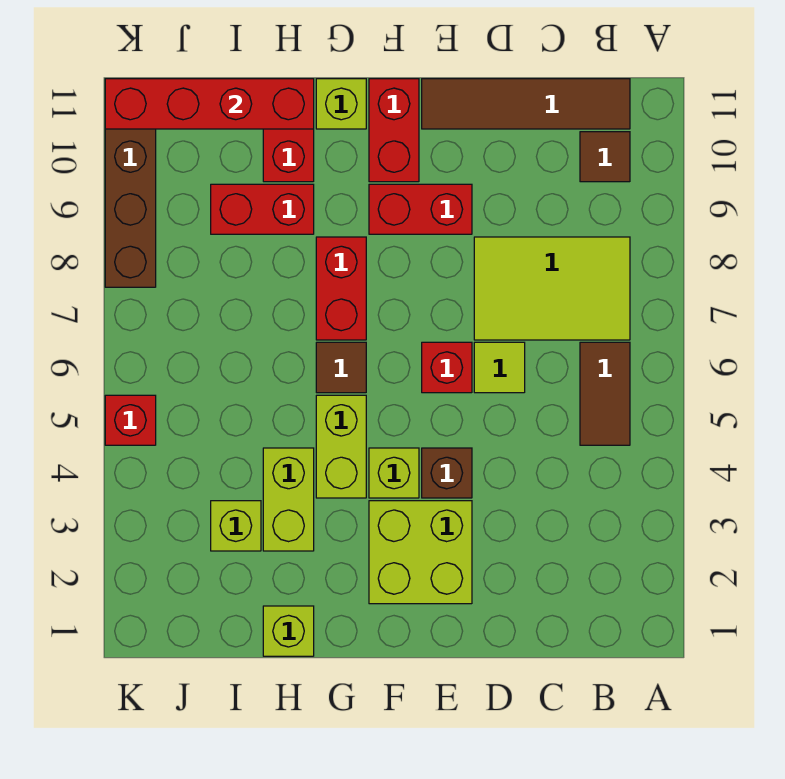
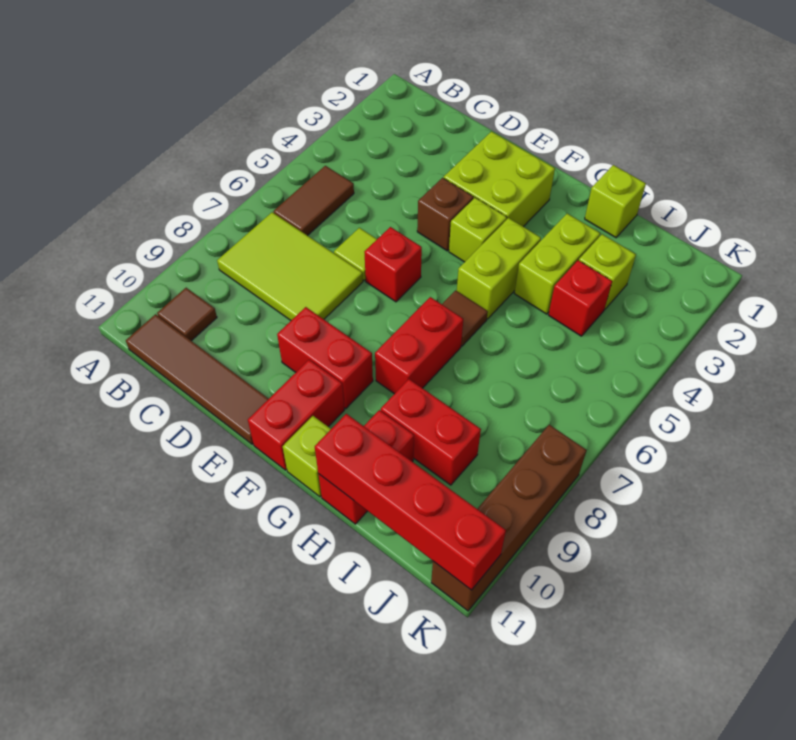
red brick K5 level 1 -> red brick I4 level 1

